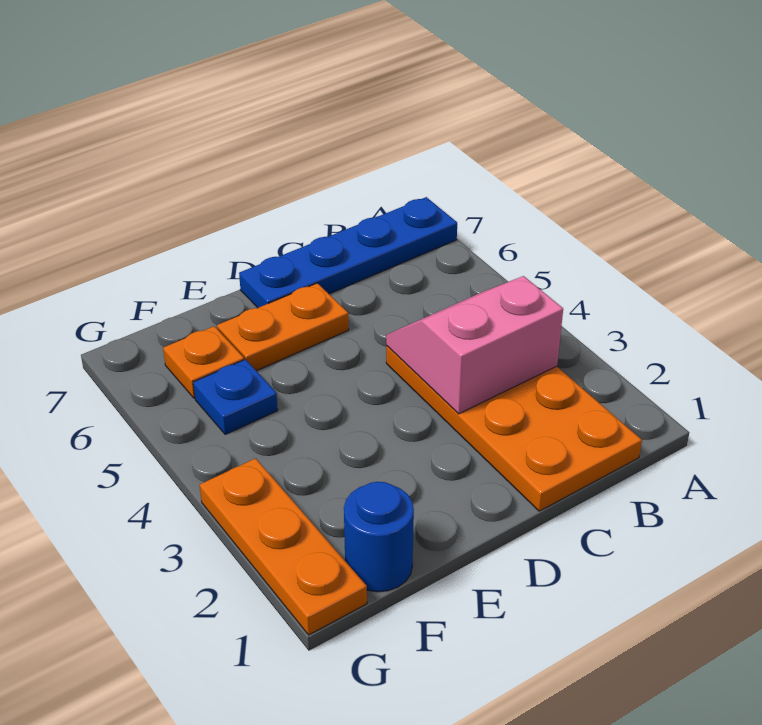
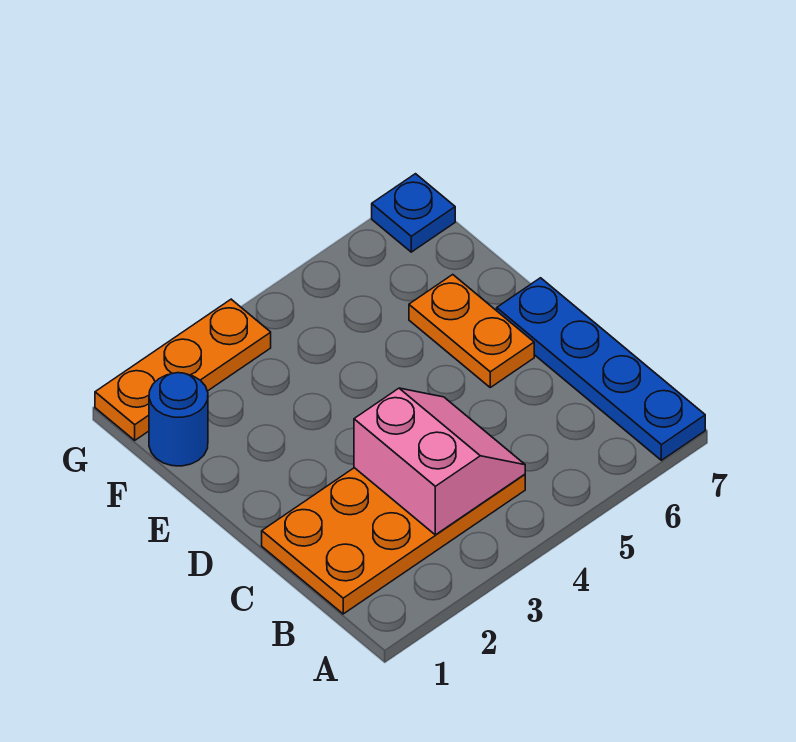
blue plate F5 level 1 -> blue plate G7 level 1
orange plate F6 level 1 -> none

